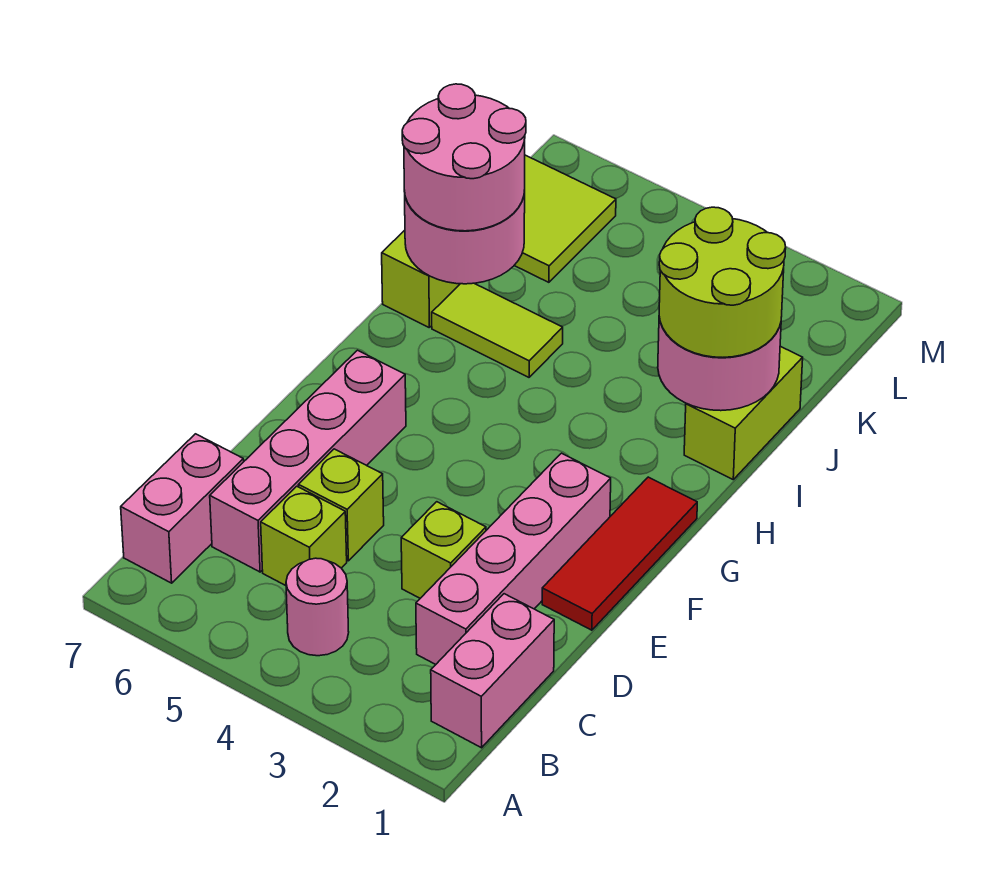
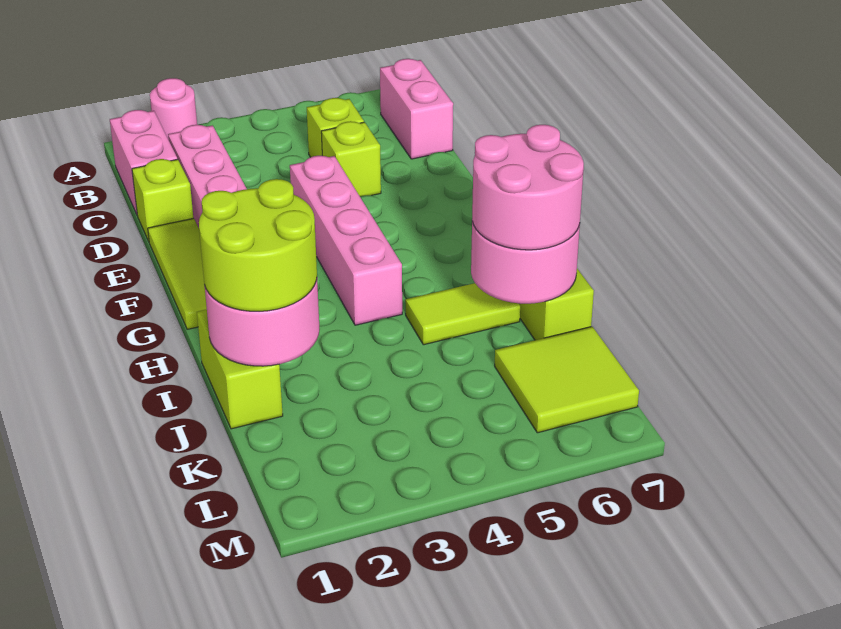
pink round brick B4 level 1 -> pink round brick A2 level 1
pink brick C6:F6 level 1 -> pink brick E4:H4 level 1
lime brick D3 level 1 -> lime brick D1 level 1
red tile E1:G1 level 1 -> lime tile E1:G1 level 1

